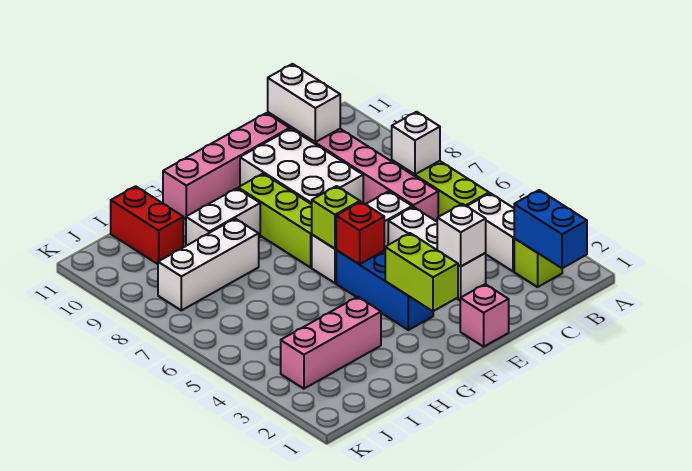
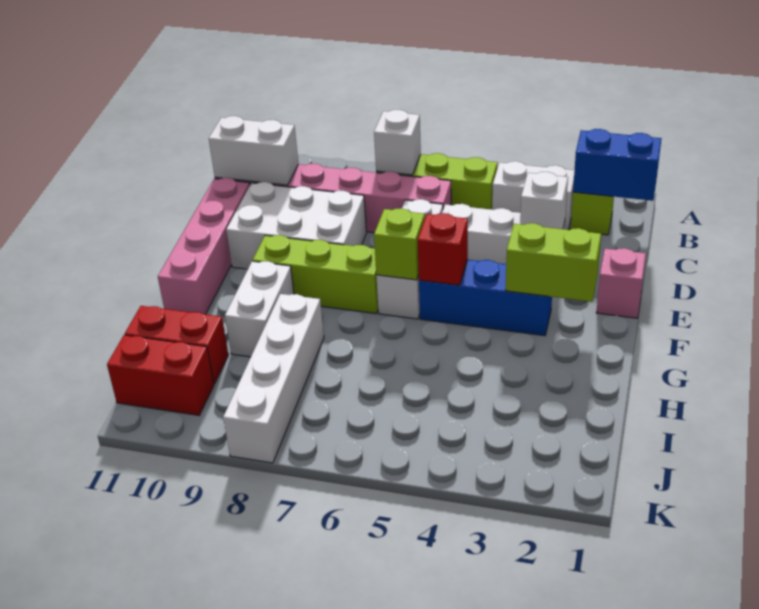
pink brick H3:J3 level 1 -> none
white brick H8:J8 level 1 -> white brick H8:K8 level 1
none -> red brick J10:J11 level 1

